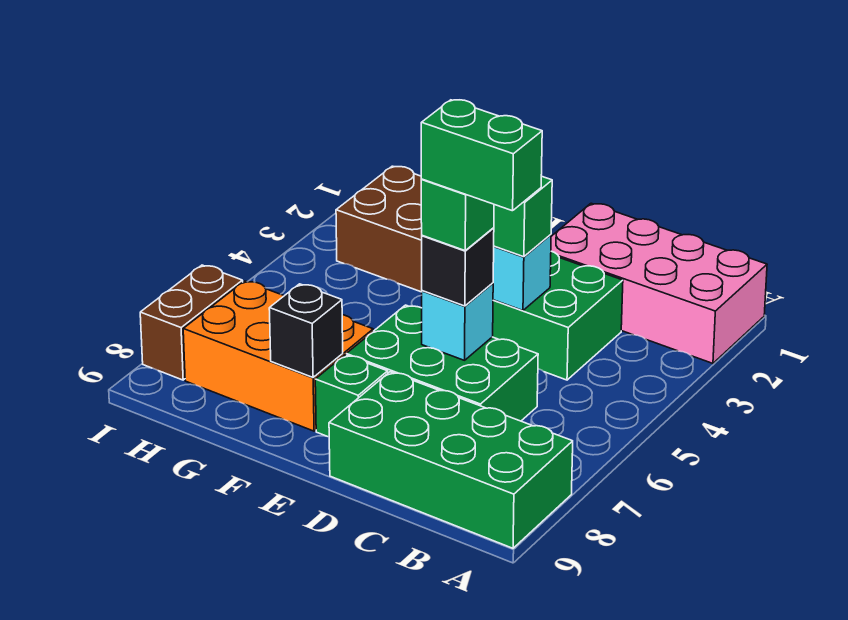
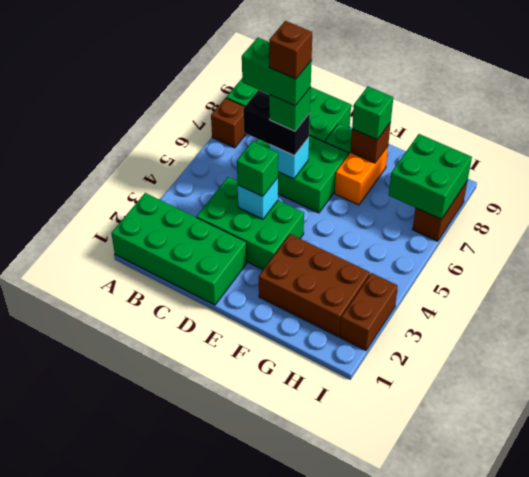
pink brick A1:D2 level 1 -> green brick A1:D2 level 1
none -> brown brick A7 level 1
black brick D6 level 3 -> black brick C6:D6 level 3
none -> brown brick D6 level 6
orange brick F7:H8 level 1 -> orange brick F7:F8 level 1
black brick F8 level 2 -> brown brick F8 level 2
none -> green brick F8 level 3
none -> green brick H7:I8 level 2
none -> brown brick I2:I3 level 1

